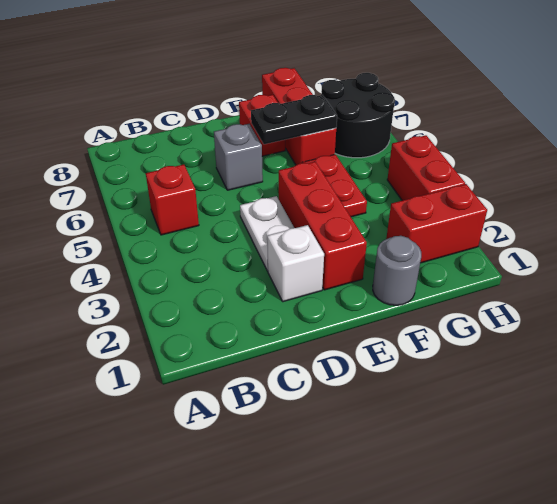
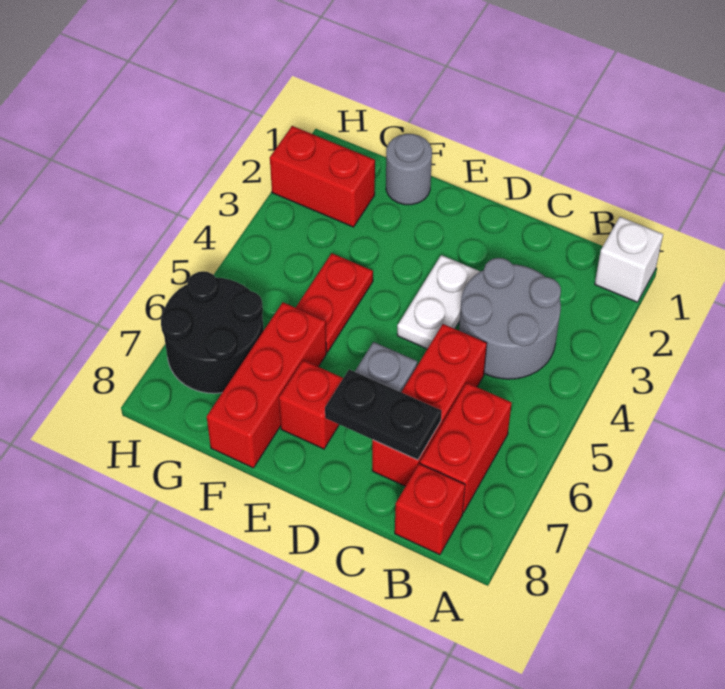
none -> grey round brick B3:C4 level 1
red brick B5 level 1 -> red brick B8 level 1
white brick D2 level 1 -> white brick A1 level 1
red brick E2:E4 level 1 -> red brick C5:C7 level 1
black plate E6:F6 level 2 -> black plate C7:D7 level 2
red brick H3:H4 level 1 -> red brick B6:B7 level 1

